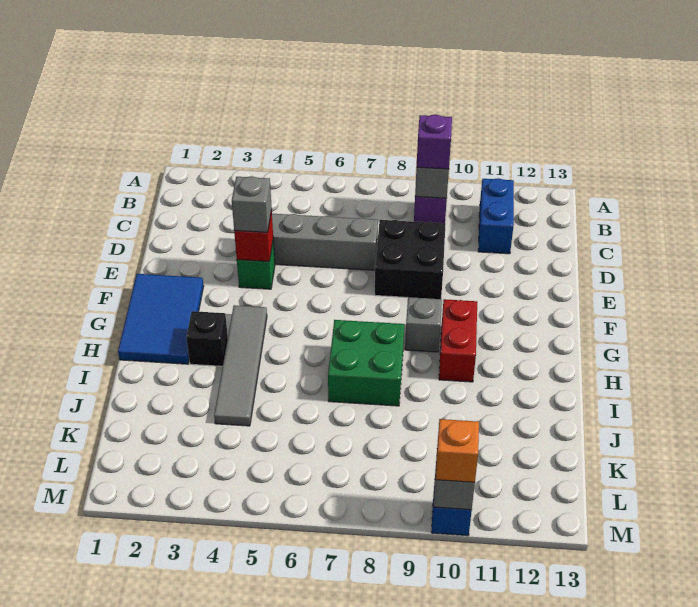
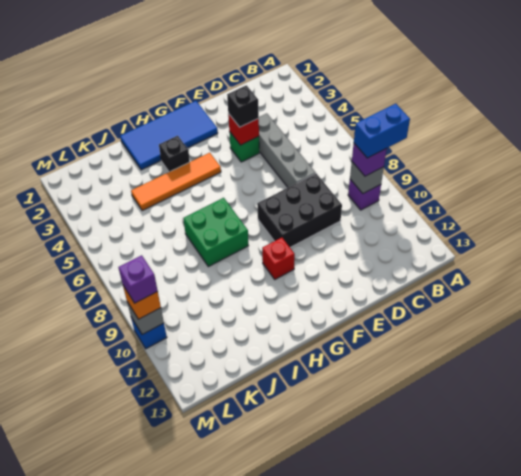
blue brick B11:C11 level 1 -> blue brick A9:B9 level 4
black brick D8:E9 level 1 -> black brick D8:F9 level 1
grey brick E4 level 3 -> black brick E4 level 3
blue tile F1:H2 level 1 -> blue tile F1:I2 level 1
grey tile G4:J4 level 1 -> orange tile G4:J4 level 1
grey brick G9 level 1 -> none
red brick G10:H10 level 1 -> red brick G10 level 1
none -> purple brick M10 level 4

